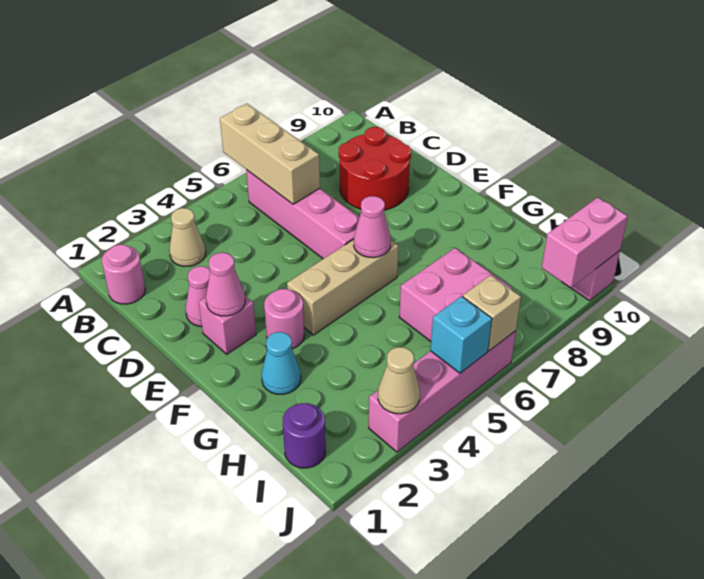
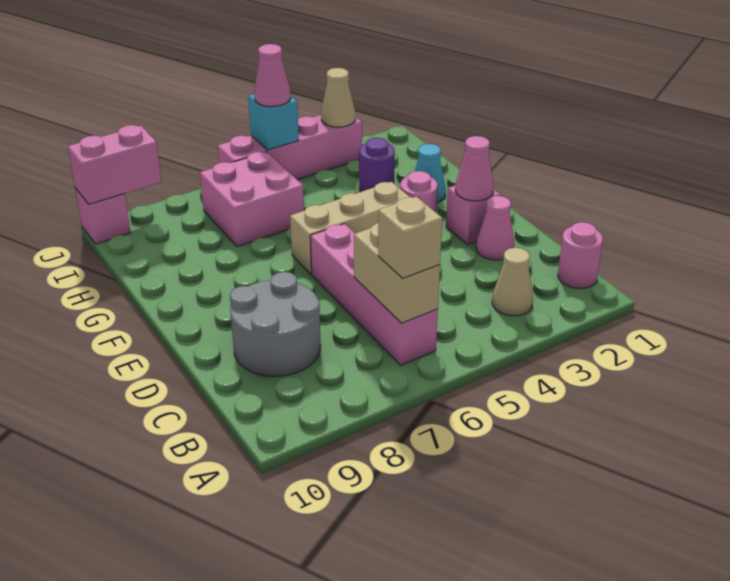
tan brick A6:C6 level 2 -> tan brick B6:C6 level 2
red round brick C8:D9 level 1 -> grey round brick C8:D9 level 1
pink cone F6 level 2 -> pink cone J5 level 3
purple round brick I1 level 1 -> purple round brick H3 level 1
tan brick J6 level 2 -> tan brick B6 level 3

